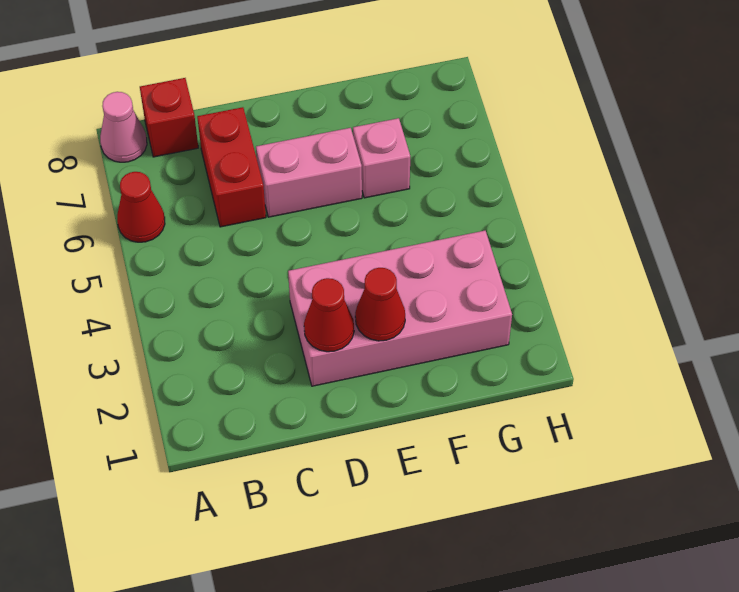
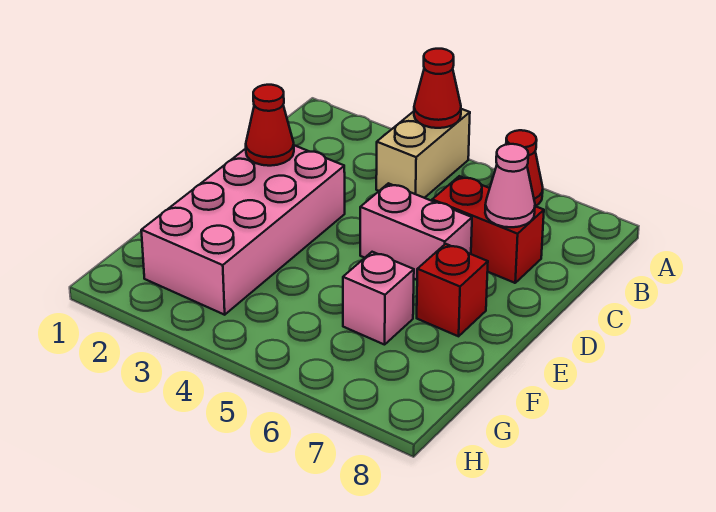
none -> tan brick A4:B4 level 1
pink cone A8 level 1 -> pink cone C7 level 2
red brick B8 level 1 -> red brick E7 level 1
pink brick D6:E6 level 1 -> pink brick D5:D6 level 1
red cone E2 level 2 -> red cone A4 level 2

